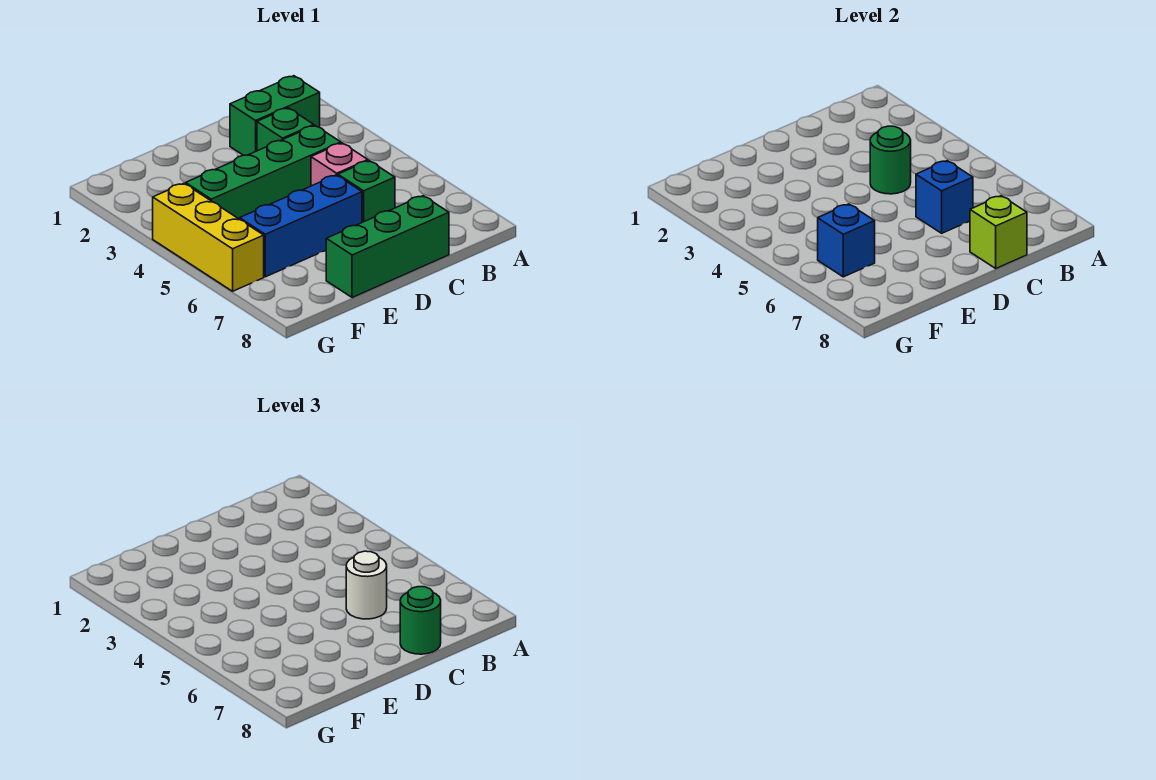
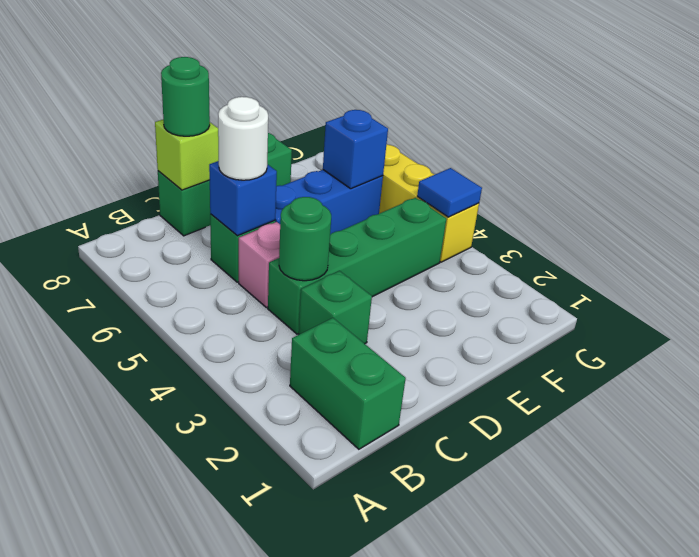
green brick B2:C2 level 1 -> green brick B1:B2 level 1
none -> blue tile G4 level 2

